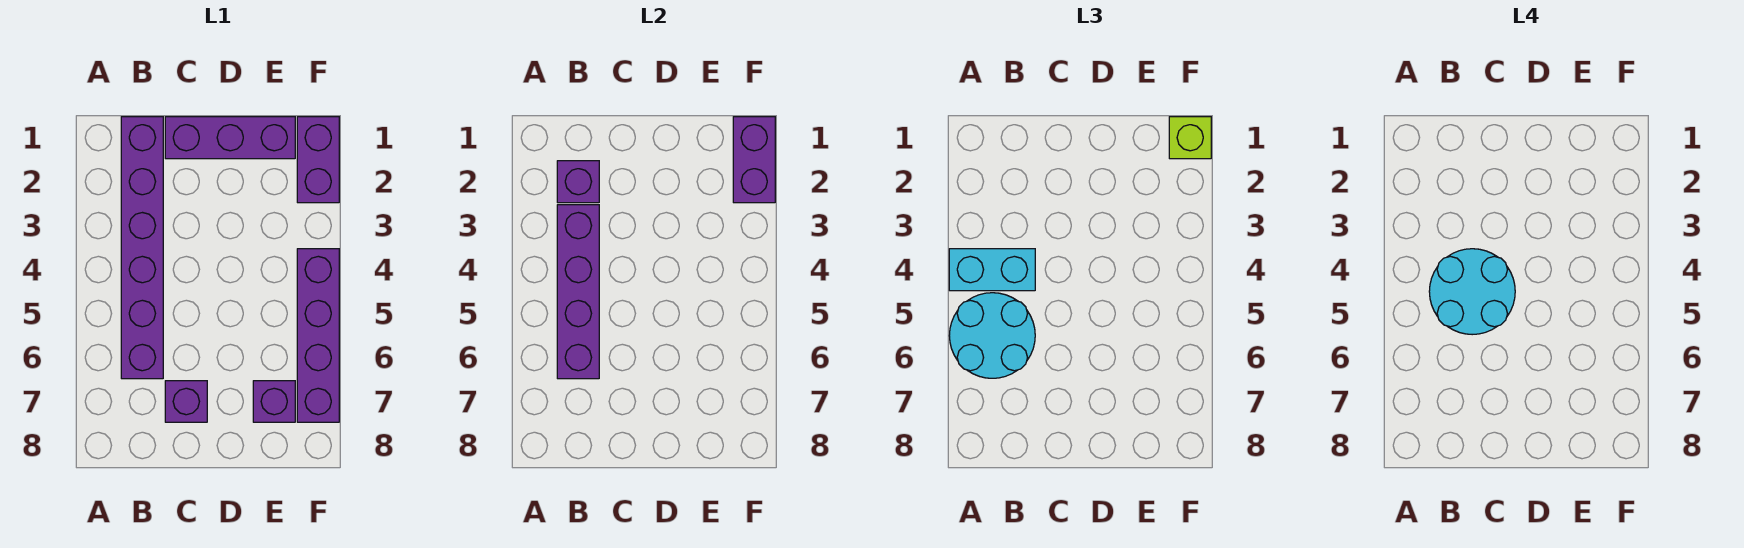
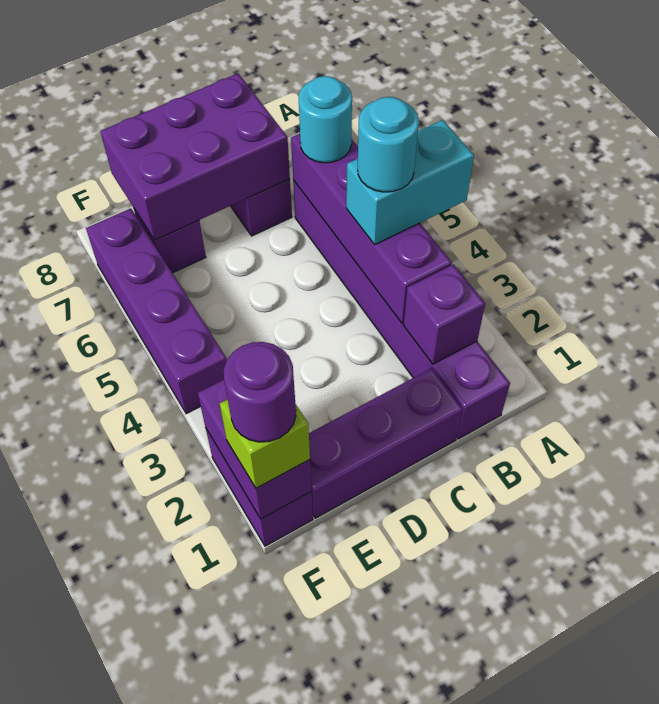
cyan round brick A5:B6 level 3 -> cyan round brick B6 level 3
cyan round brick B4:C5 level 4 -> cyan round brick B4 level 4
none -> purple brick C7:E8 level 2
none -> purple round brick F1 level 4

